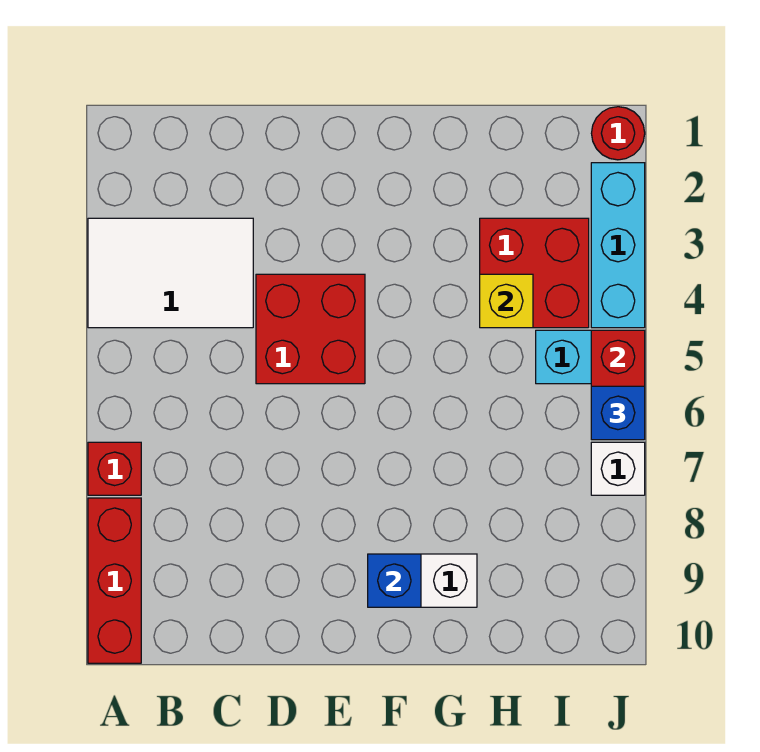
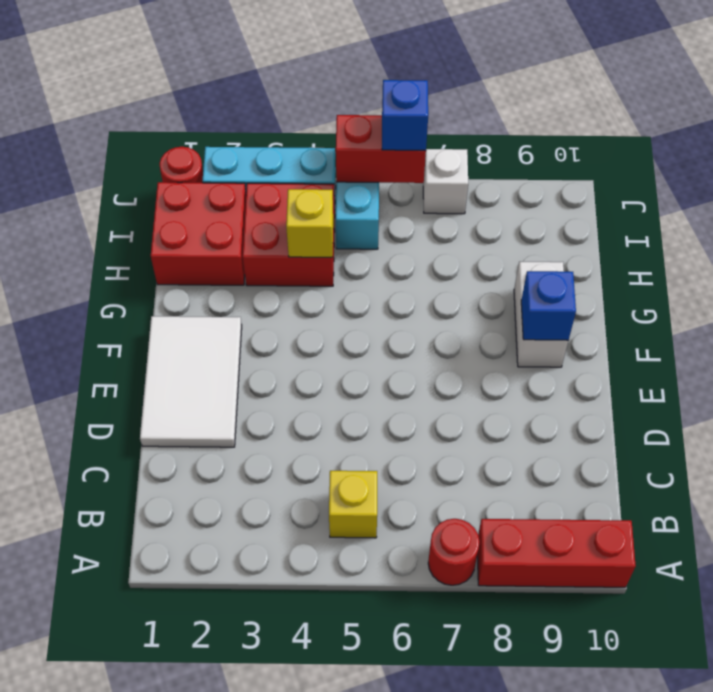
white tile A3:C4 level 1 -> white tile D1:F2 level 1
red brick A7 level 1 -> red round brick A7 level 1
none -> yellow brick B5 level 1
red brick D4:E5 level 1 -> red brick H1:I2 level 1

